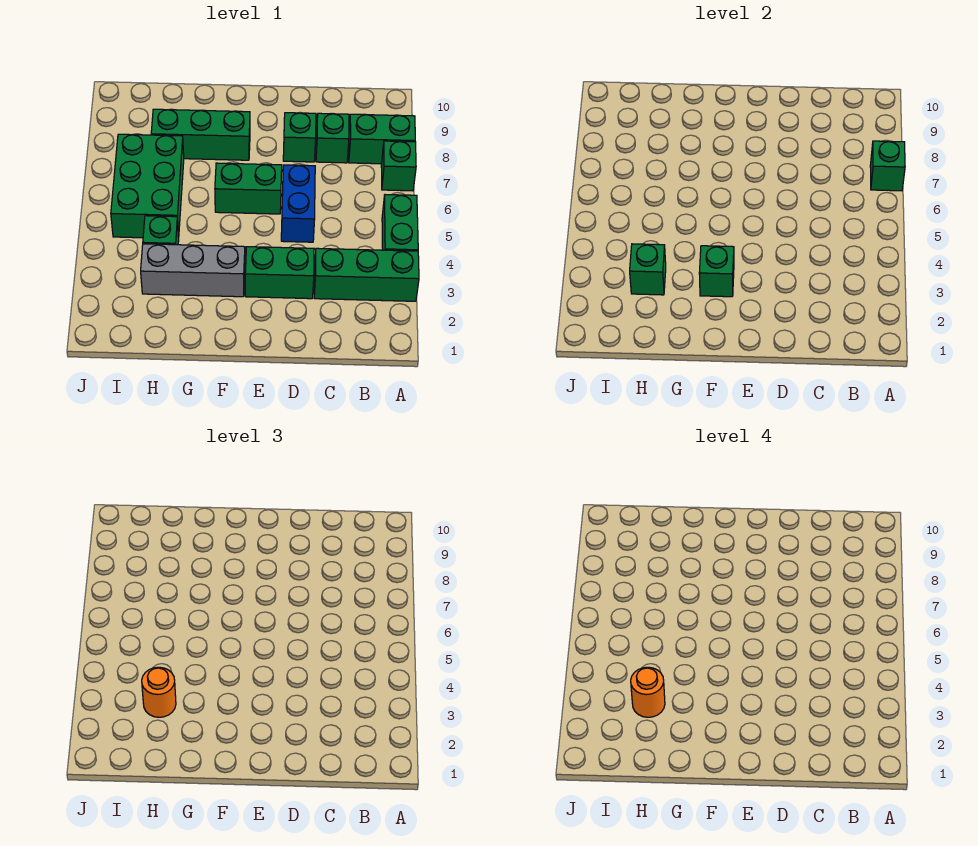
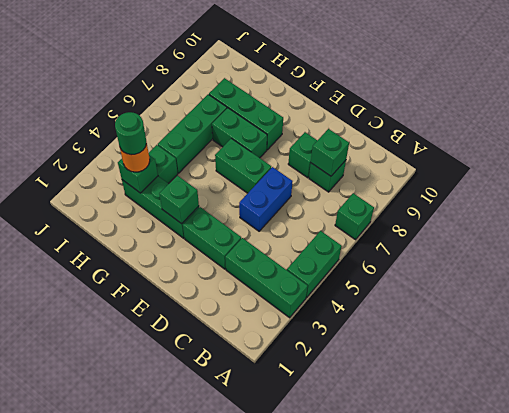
green brick A7 level 2 -> green brick C8 level 2
green brick A8:B8 level 1 -> green brick F7:G7 level 1
grey brick F3:H3 level 1 -> green brick F3:H3 level 1
orange round brick H3 level 4 -> green round brick H3 level 4
green brick H5:I7 level 1 -> green brick H5:H7 level 1

